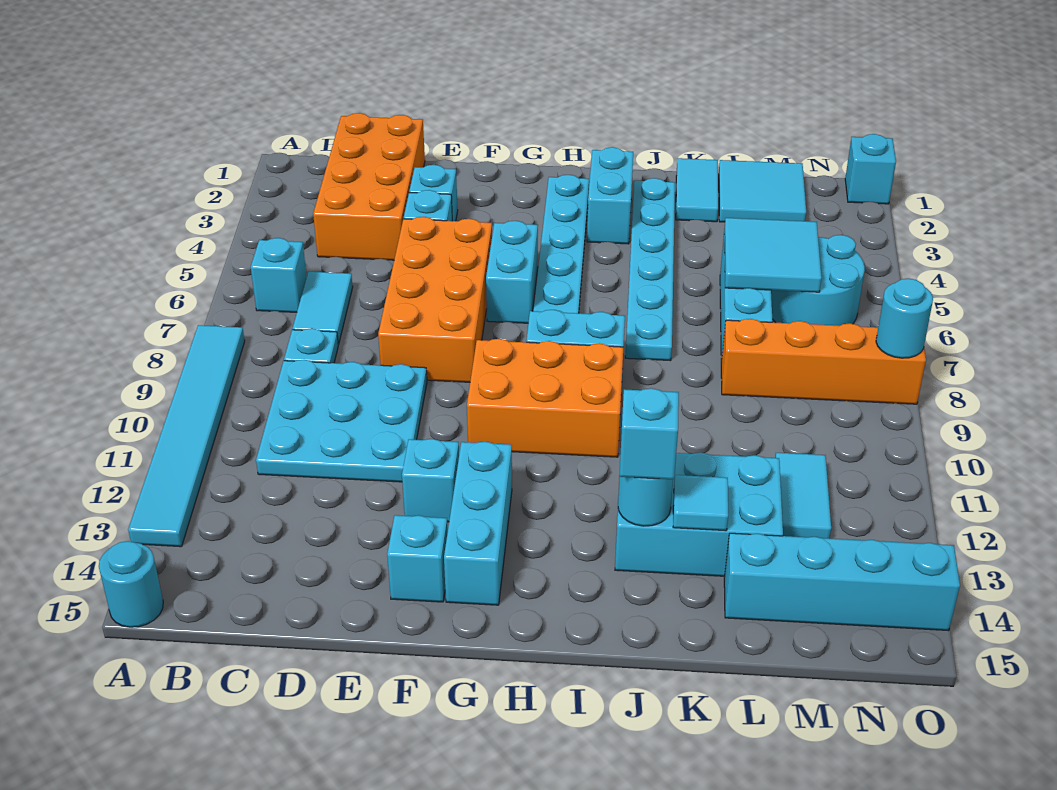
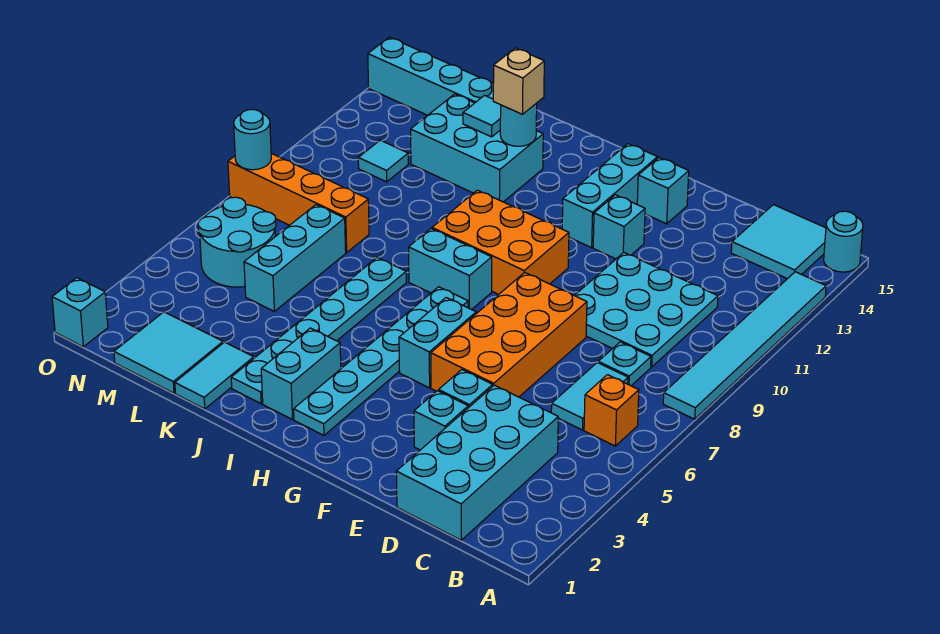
cyan brick B6 level 1 -> orange brick B6 level 1
orange brick C1:D4 level 1 -> cyan brick C1:D4 level 1
cyan brick J13 level 3 -> tan brick J13 level 3
cyan tile L5:M6 level 2 -> cyan tile B14:C15 level 1
cyan tile M11:M12 level 1 -> cyan tile M11 level 1

